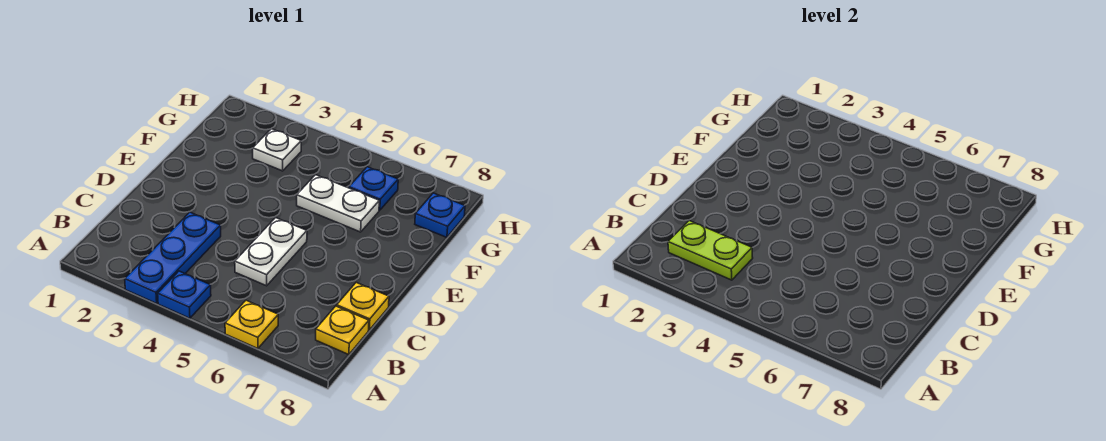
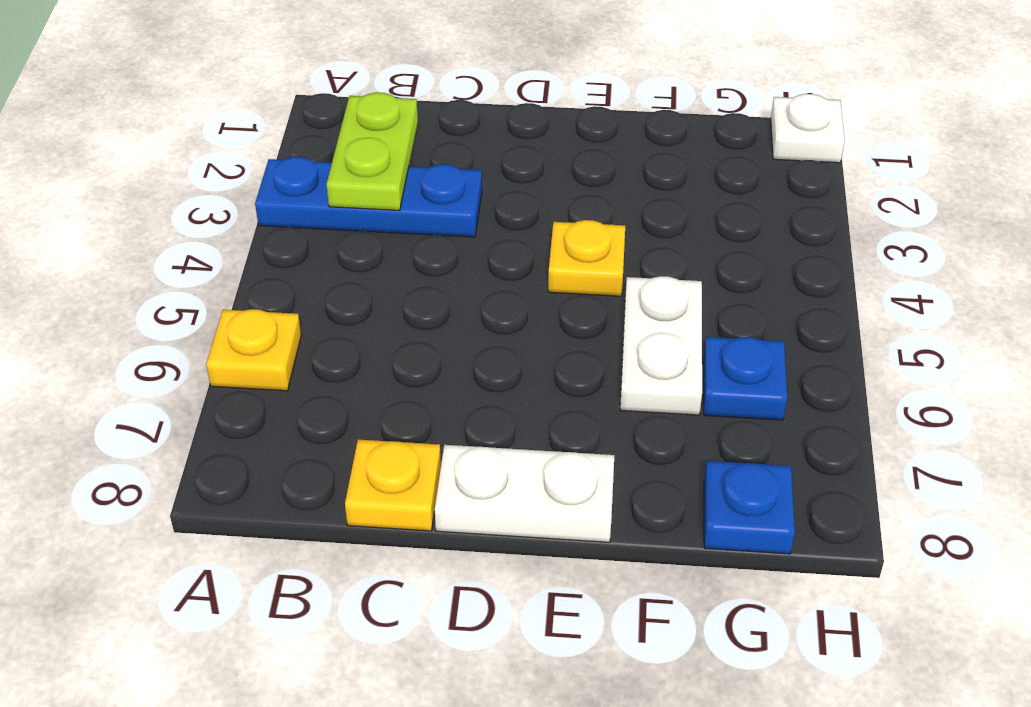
blue plate A4 level 1 -> none
yellow plate B8 level 1 -> yellow plate E4 level 1
white plate C5:D5 level 1 -> white plate D8:E8 level 1
white plate G3 level 1 -> white plate H1 level 1

